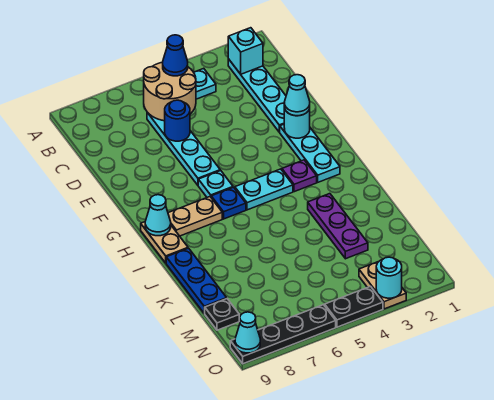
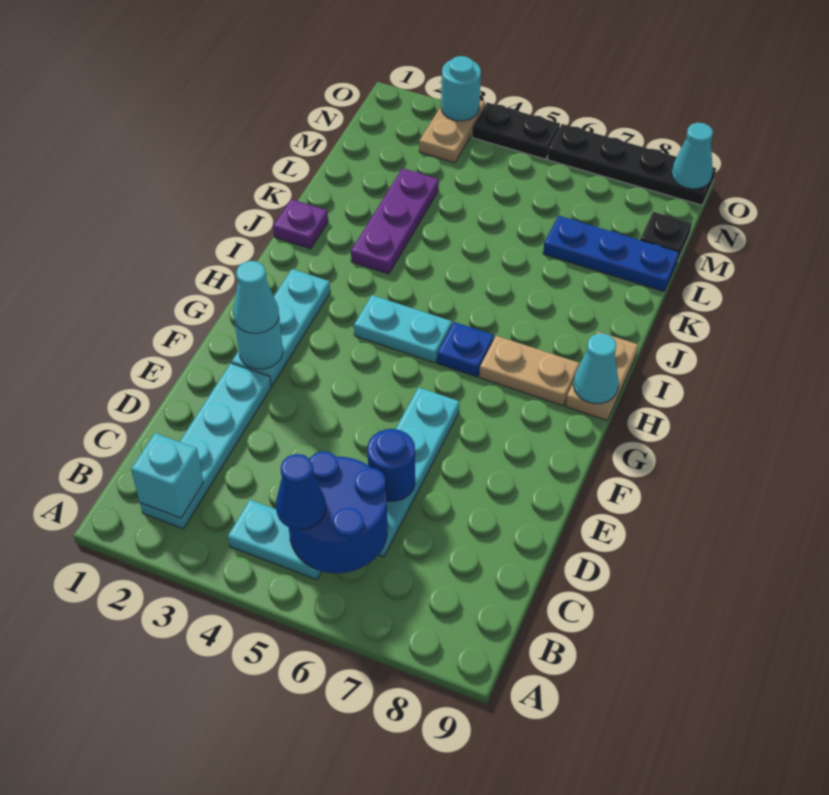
tan round brick B5:C6 level 2 -> blue round brick B5:C6 level 2
cyan plate G6 level 1 -> none
purple plate H3 level 1 -> purple plate J1 level 1
blue plate J9:L9 level 1 -> blue plate L7:L9 level 1

